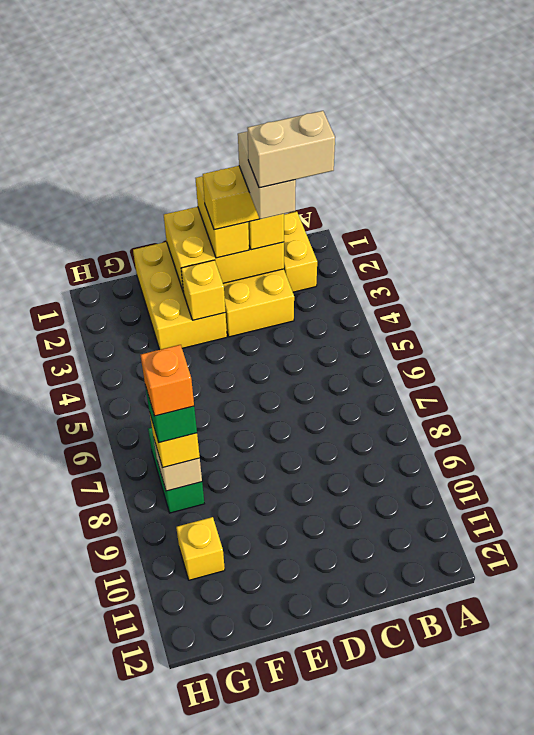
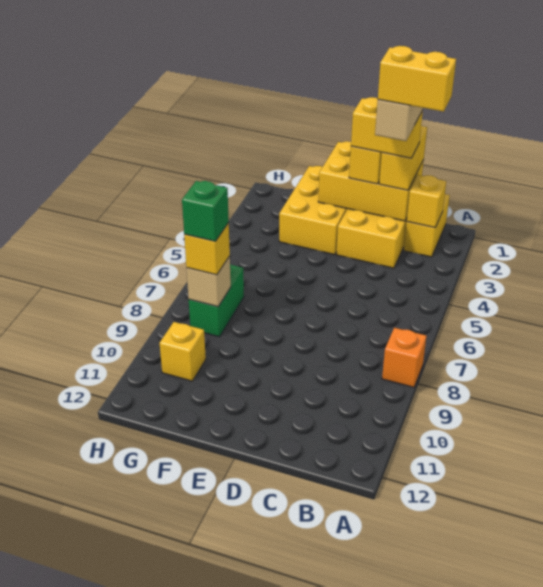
tan brick B3:C3 level 6 -> yellow brick B3:C3 level 6
yellow brick E3 level 2 -> yellow brick B2 level 2
orange brick G8 level 5 -> orange brick A8 level 1

